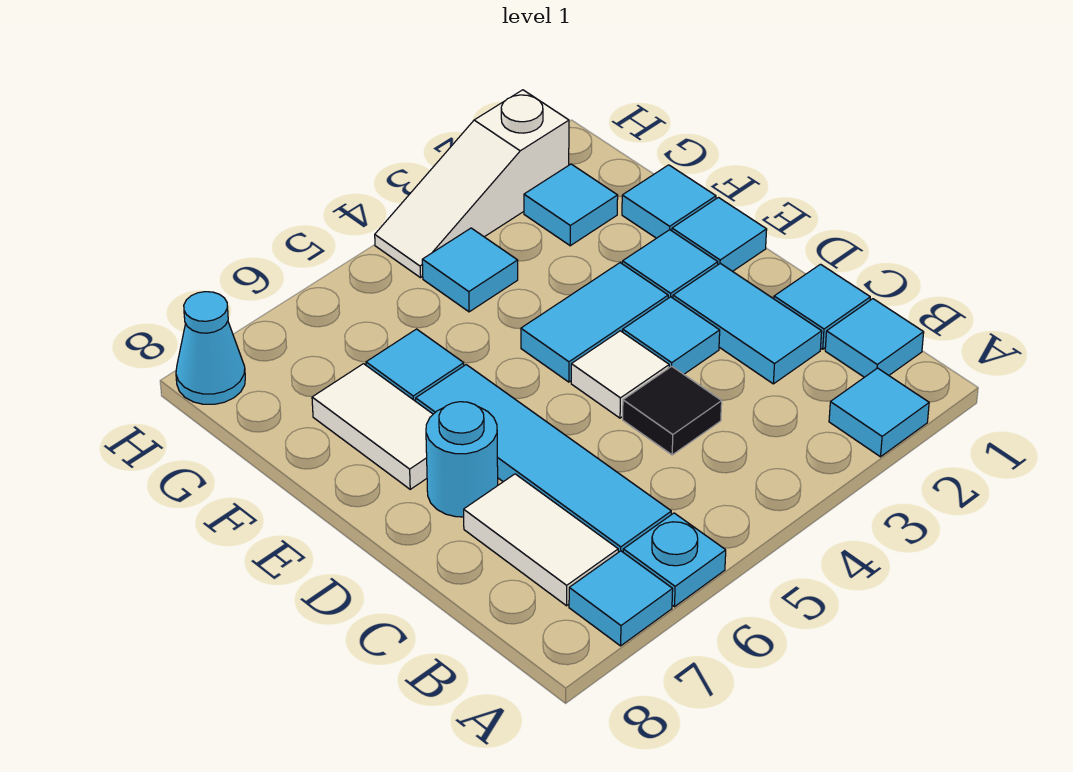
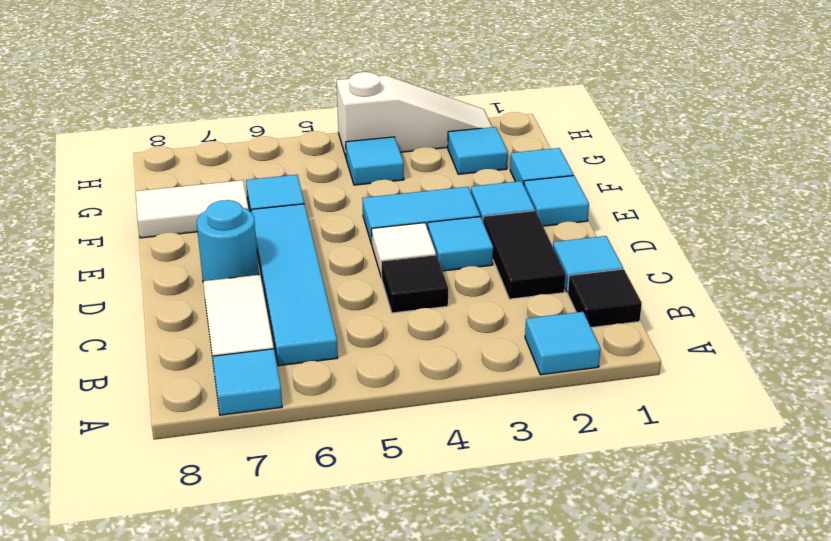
cyan plate A6 level 1 -> none
cyan tile B1 level 1 -> black tile B1 level 1
cyan tile C2:D2 level 1 -> black tile C2:D2 level 1
white tile E7:F7 level 1 -> white tile F7:F8 level 1
white slope H2:H4 level 1 top 2 -> white slope H2:H4 level 1 top 4
cyan cone H8 level 1 -> none

